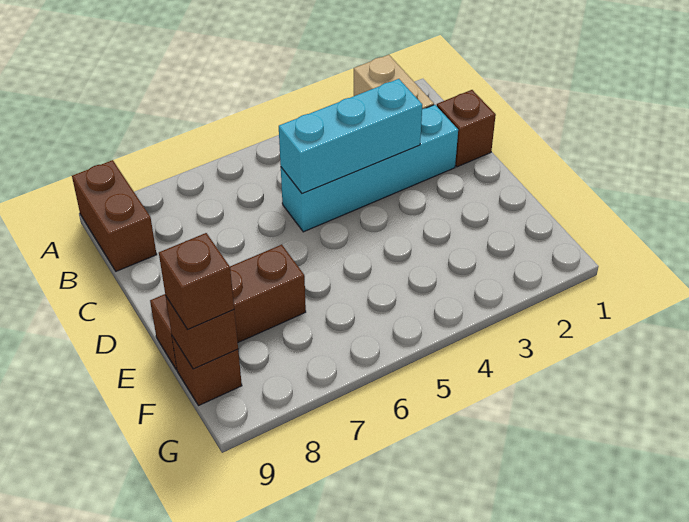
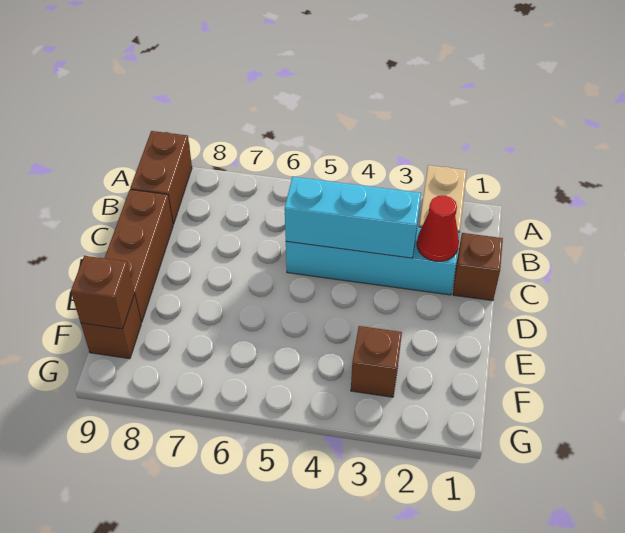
none -> red cone C2 level 2
brown brick E7:E9 level 1 -> brown brick C9:E9 level 1
brown brick F9 level 3 -> brown brick F3 level 1

